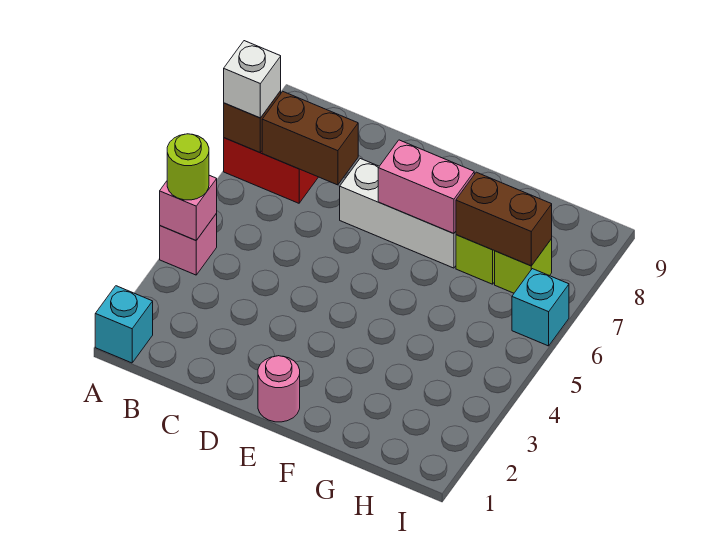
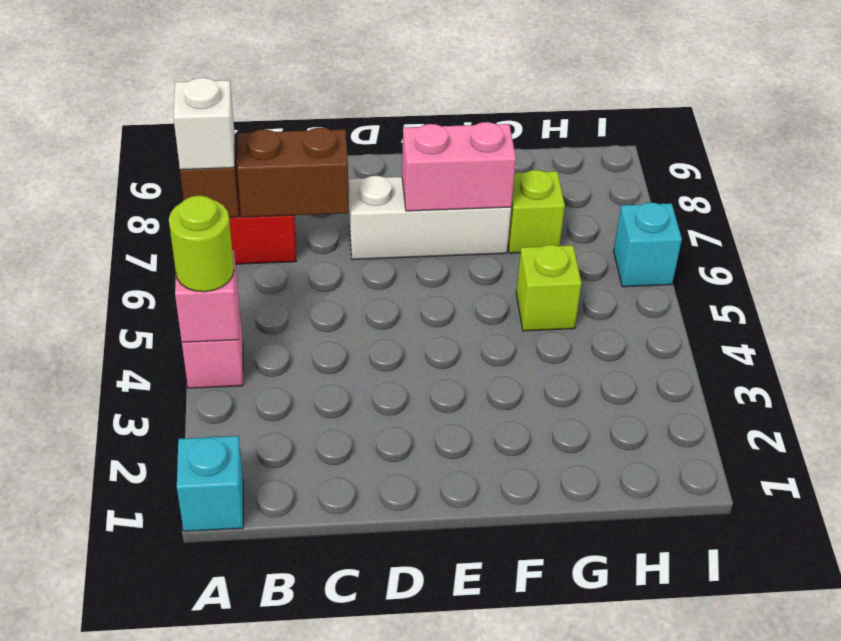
pink round brick E1 level 1 -> none
brown brick G7:H7 level 2 -> none
lime brick H7 level 1 -> lime brick G5 level 1

